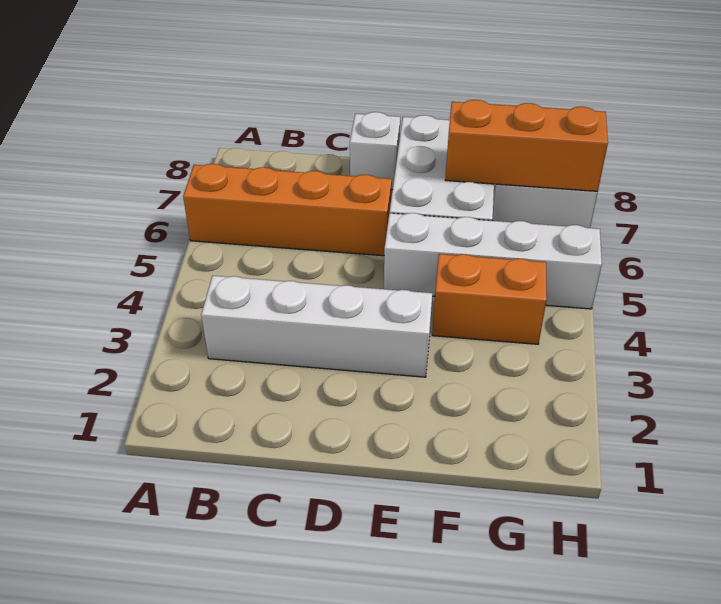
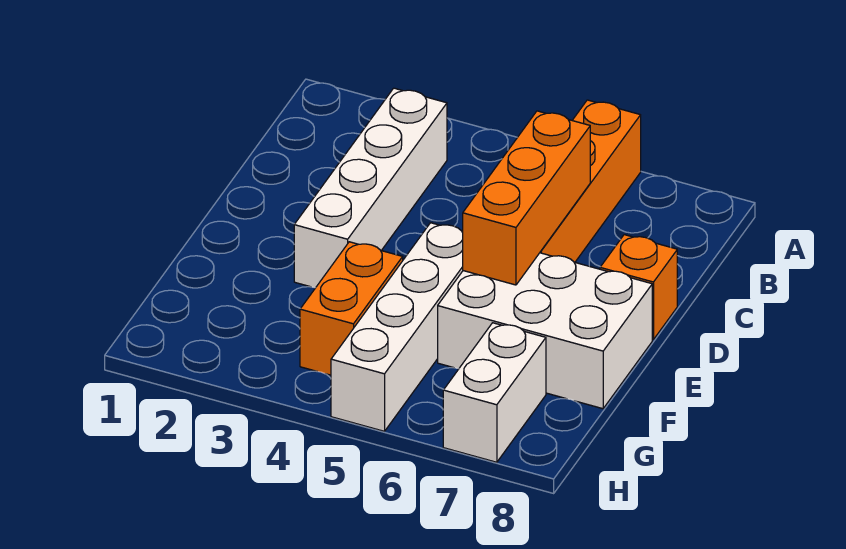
white brick D8 level 1 -> orange brick D8 level 1
orange brick F7:H7 level 2 -> orange brick C6:E6 level 2

